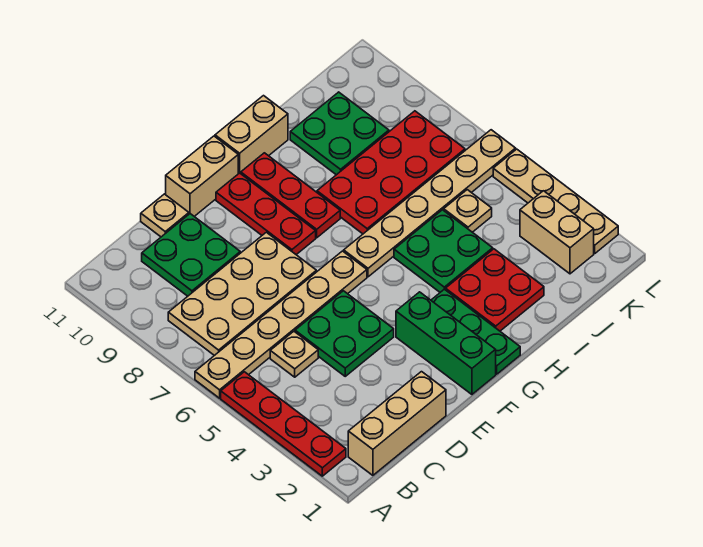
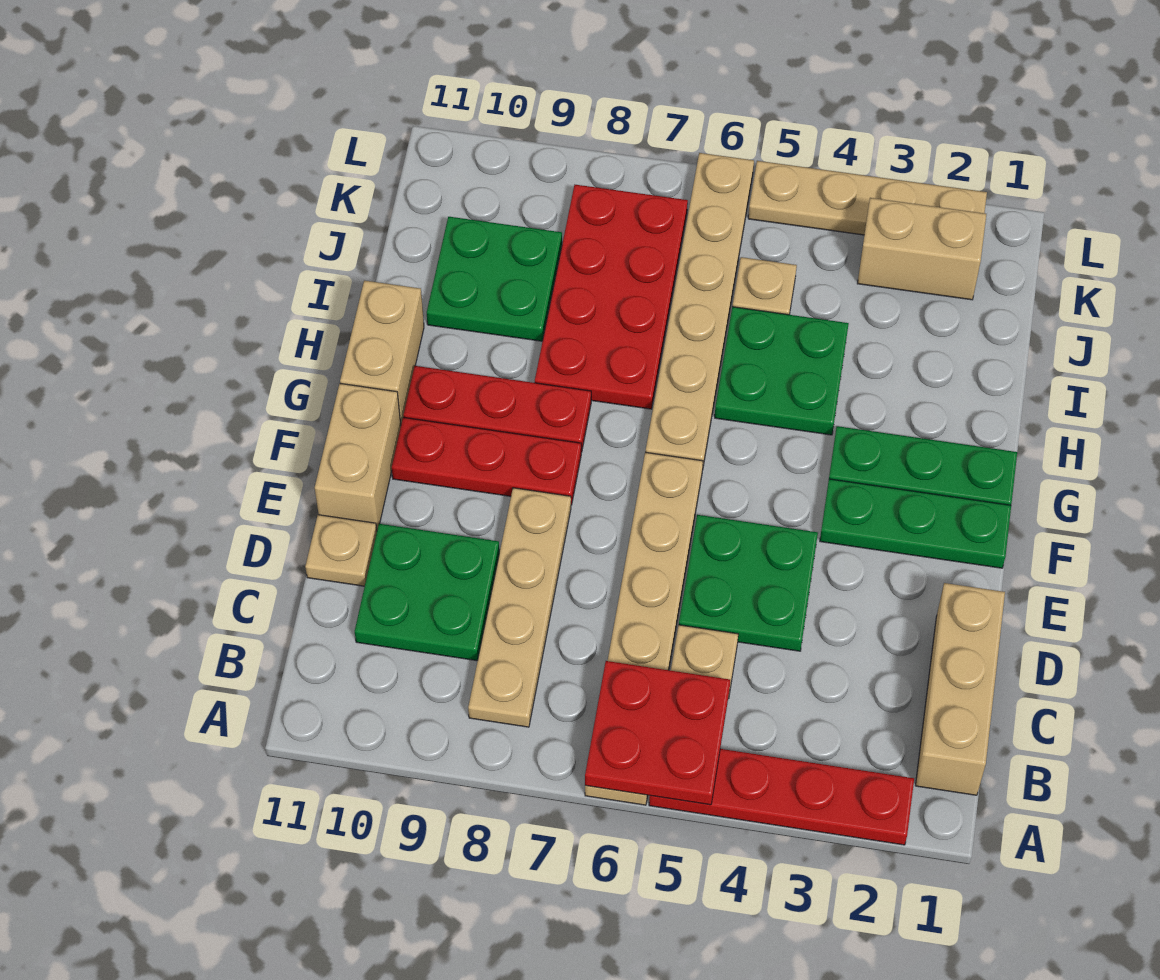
tan plate B7:E8 level 1 -> tan plate B8:E8 level 1
green brick F1:F3 level 1 -> green plate F1:F3 level 1
red plate H2:I3 level 1 -> red plate A5:B6 level 2

